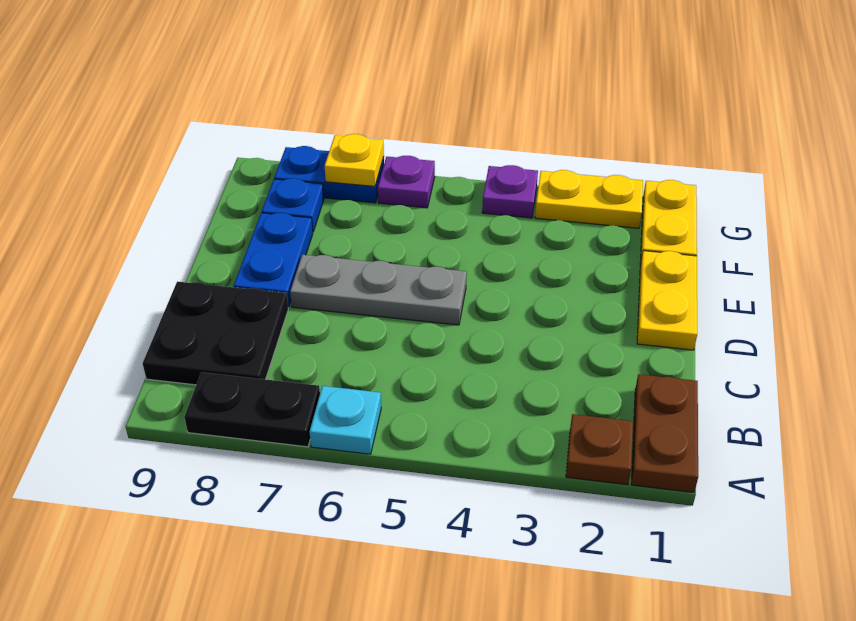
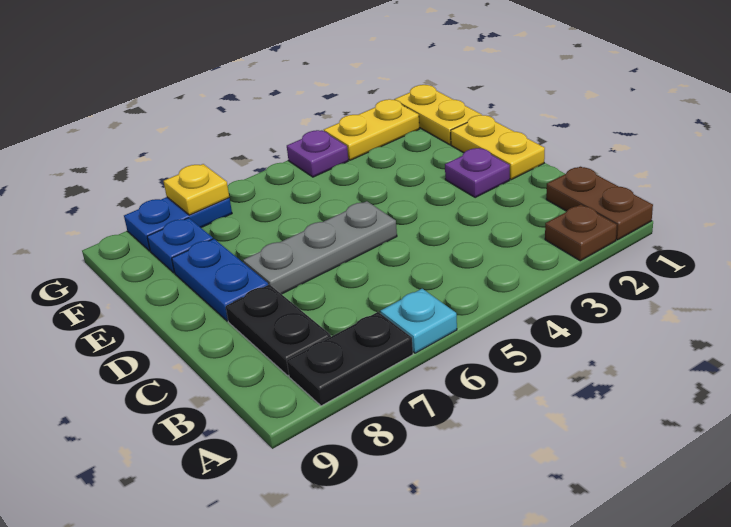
black plate B8:C9 level 1 -> black plate B8:C8 level 1
purple plate G6 level 1 -> purple plate D2 level 1

